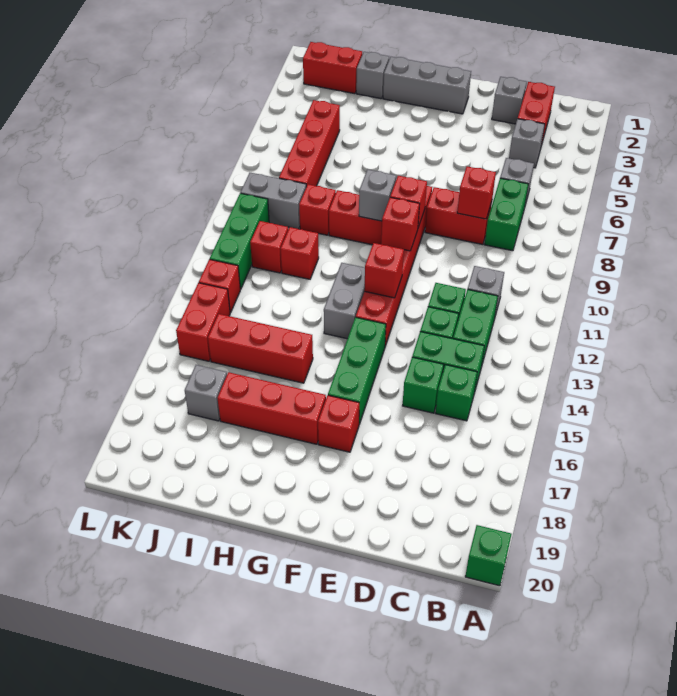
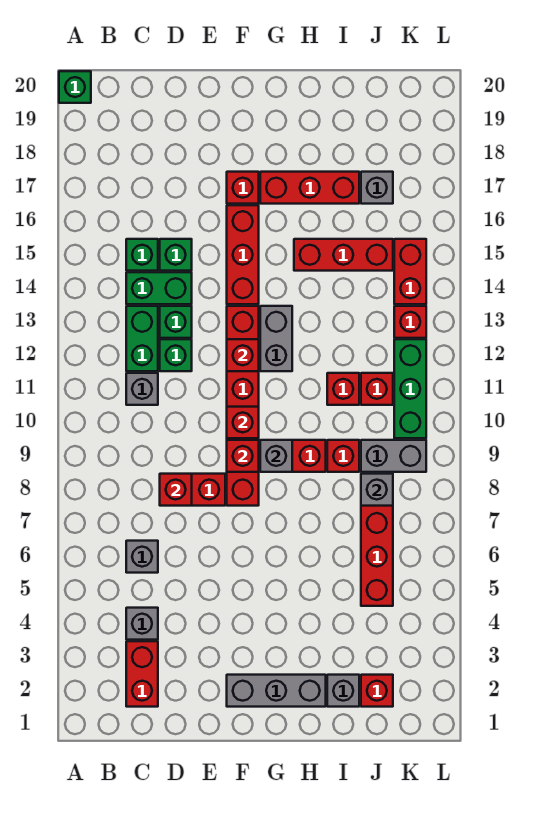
green brick C7:C8 level 1 -> none
grey brick D2 level 1 -> grey brick J8 level 2
green brick F14:F16 level 1 -> red brick F14:F16 level 1
red brick J2:K2 level 1 -> red brick J2 level 1

